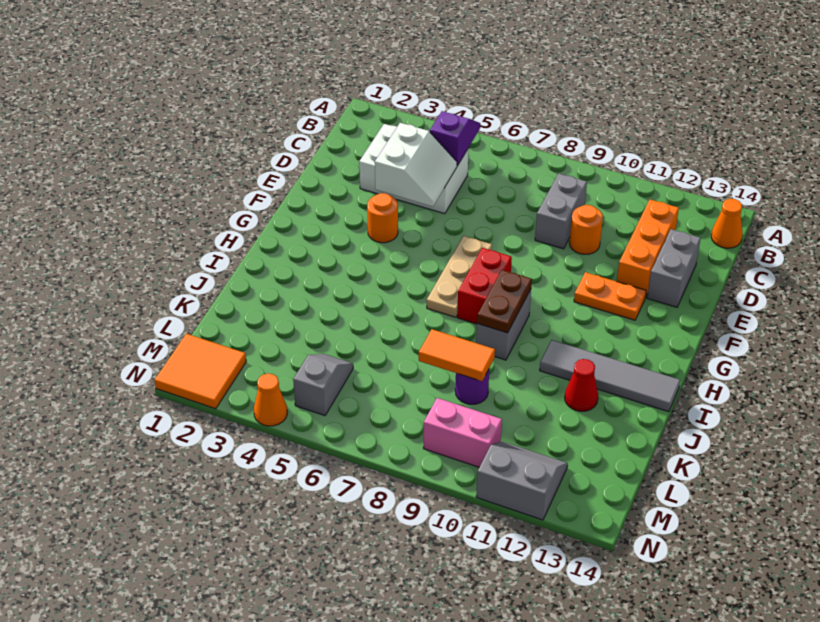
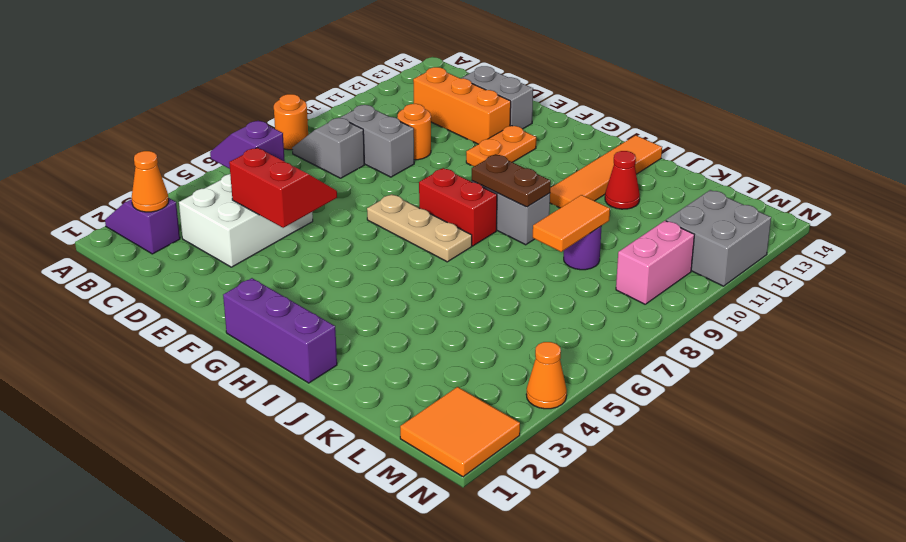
none -> purple slope A2:B2 level 1 top B
orange cone B14 level 1 -> orange cone B2 level 2
white slope D4:E5 level 2 top 4 -> red slope D4:E5 level 2 top 4
orange round brick F4 level 1 -> orange round brick A8 level 1
none -> purple brick G1:I1 level 1
grey tile I11:I14 level 1 -> orange tile I11:I14 level 1
grey slope L5:M5 level 1 top M -> grey slope B8:C8 level 1 top C
grey slope M11:N12 level 1 top N -> grey brick M11:N12 level 1

